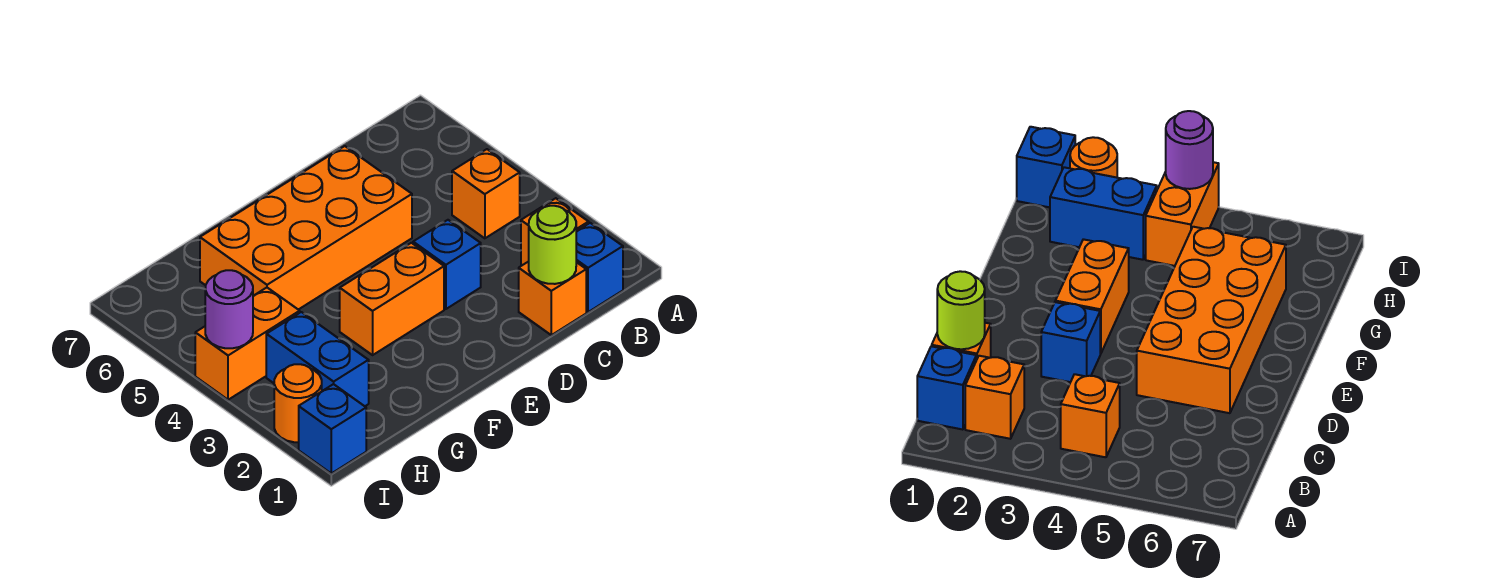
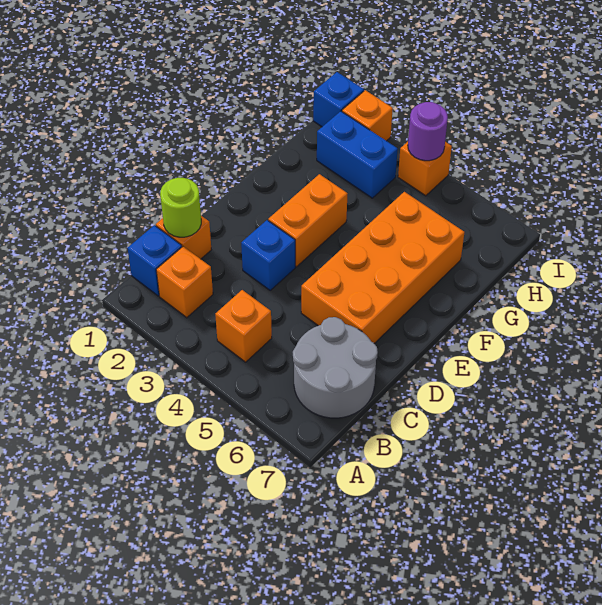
none -> grey round brick B6:C7 level 1
orange brick H4:I4 level 1 -> orange brick I4 level 1
orange round brick I2 level 1 -> orange brick I2 level 1

